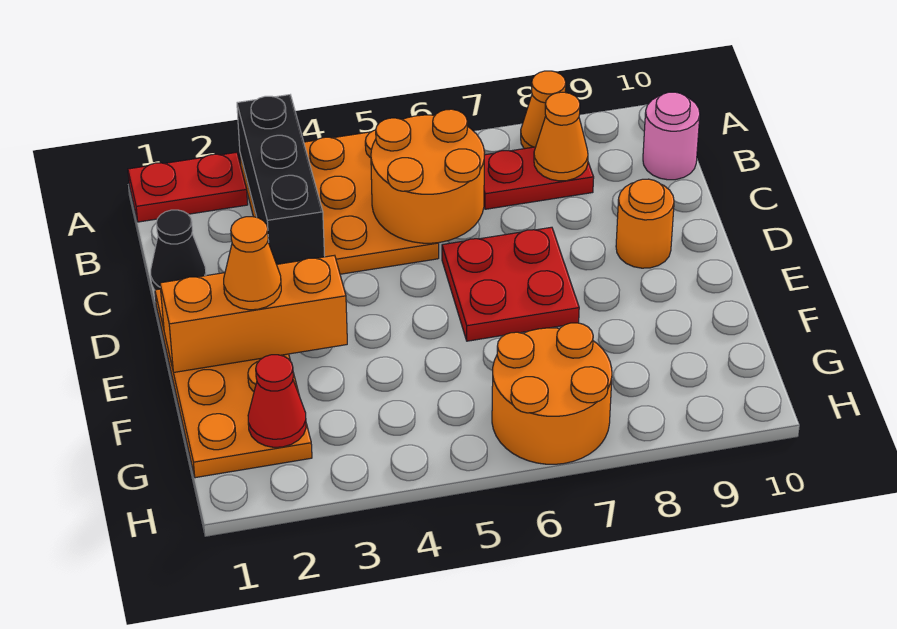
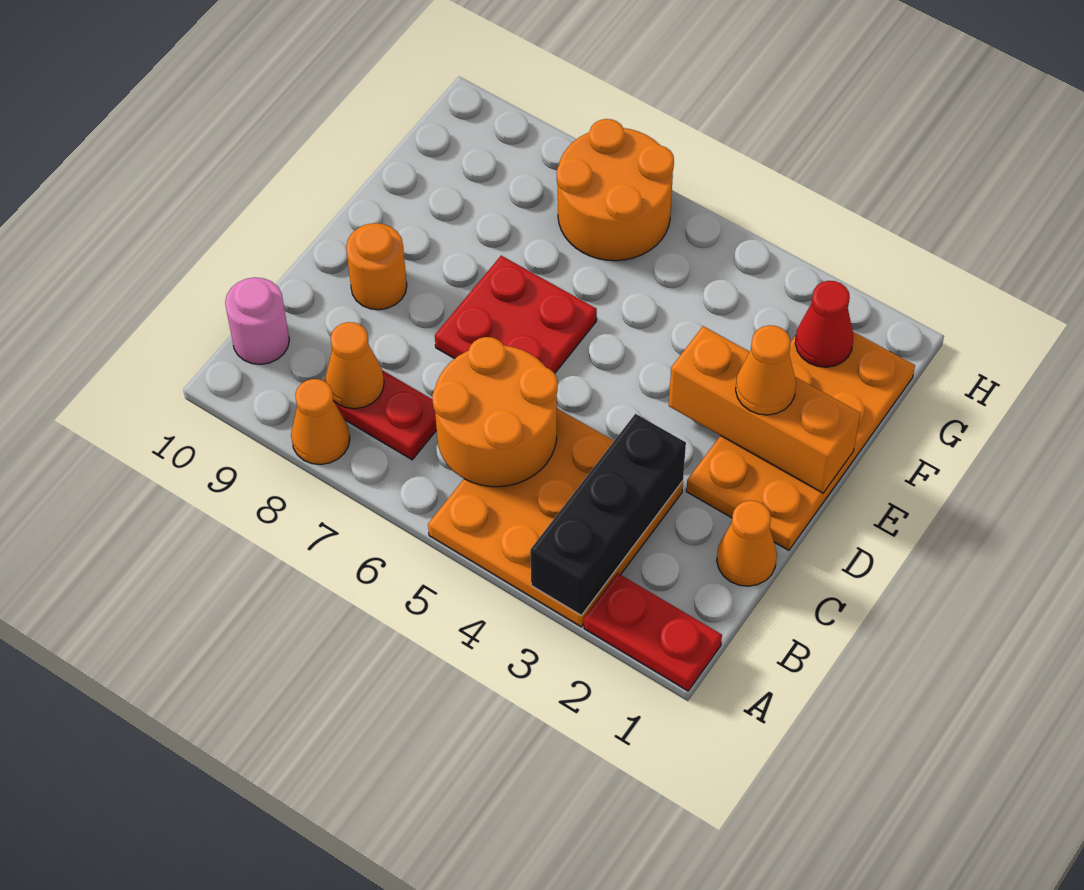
black cone C1 level 1 -> orange cone C1 level 1

